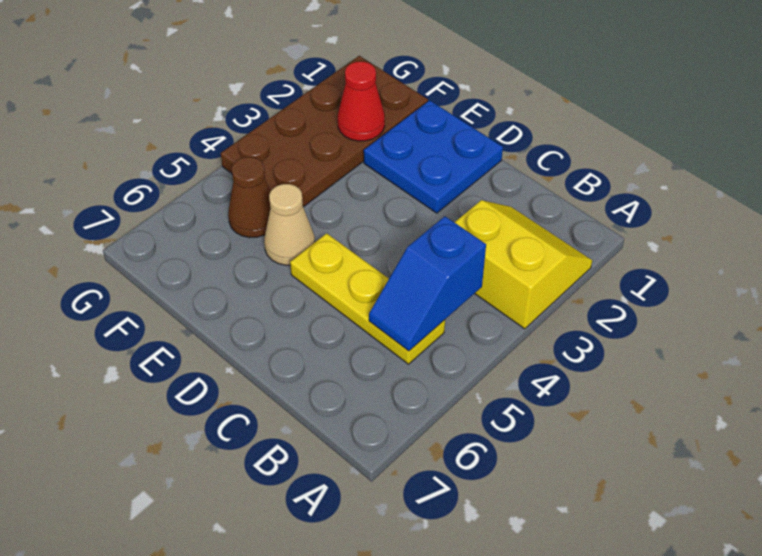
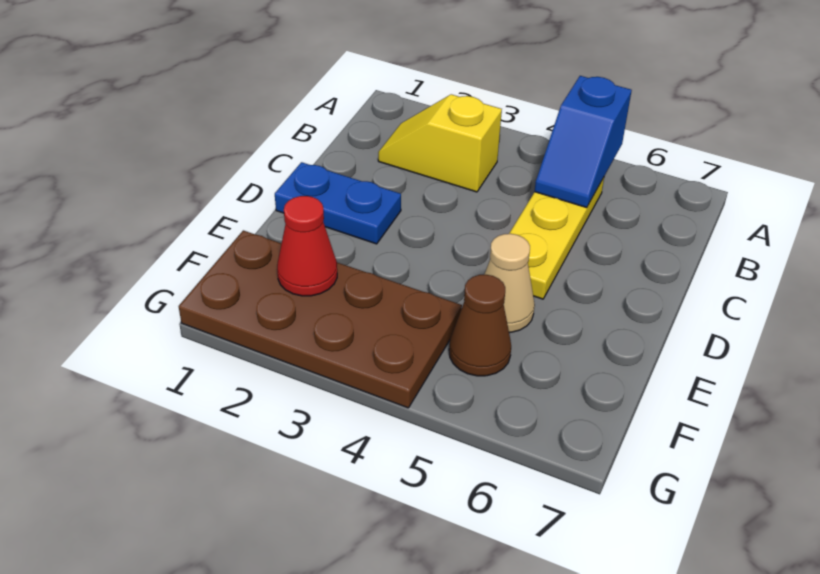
yellow slope A2:B3 level 1 top 3 -> yellow slope B2:B3 level 1 top 3
blue slope B4:B5 level 2 top 4 -> blue slope A5:B5 level 2 top A
blue plate D1:E2 level 1 -> blue plate D1:D2 level 1

